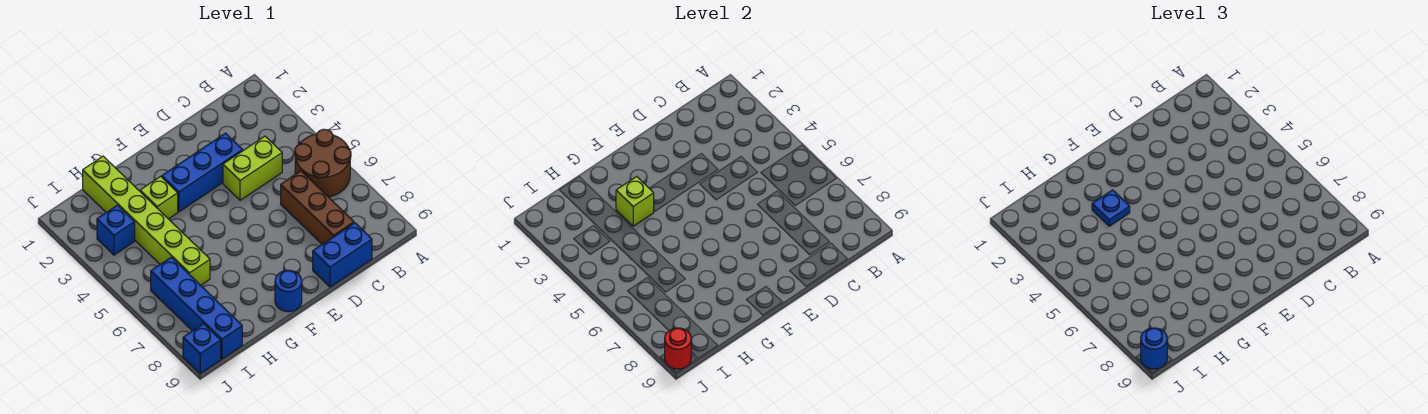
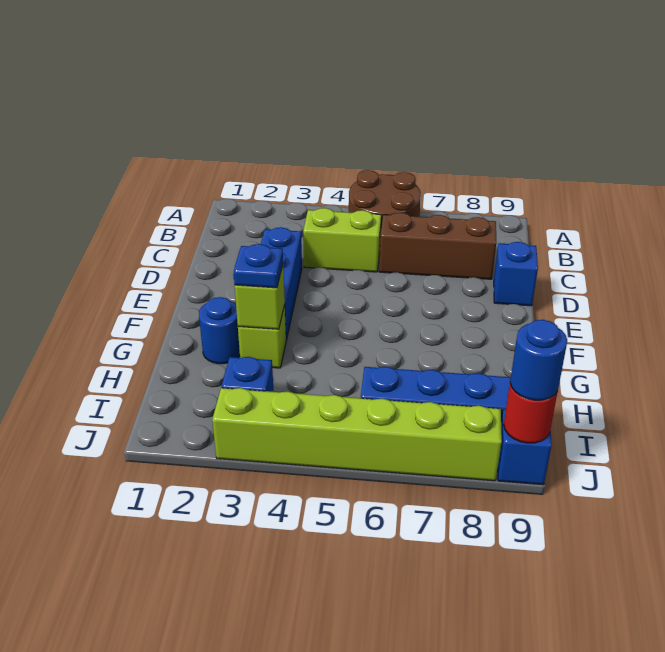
lime brick C4:D4 level 1 -> lime brick C4:C5 level 1
blue brick C9:D9 level 1 -> blue brick D9 level 1
blue round brick F9 level 1 -> blue round brick G2 level 1
lime brick H1:H6 level 1 -> lime brick J3:J8 level 1

